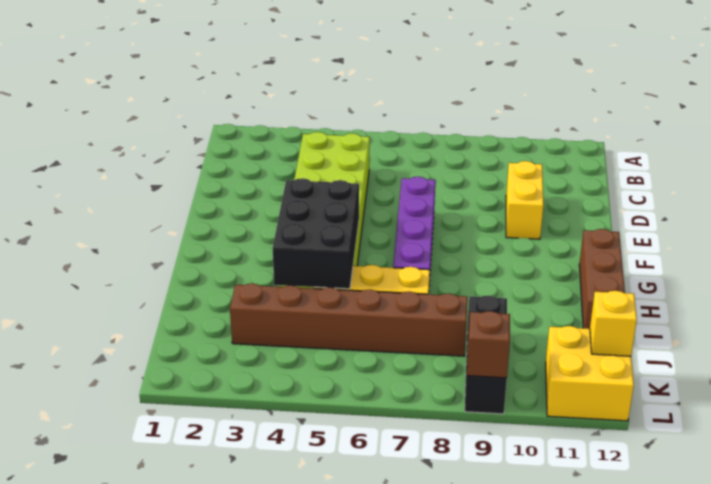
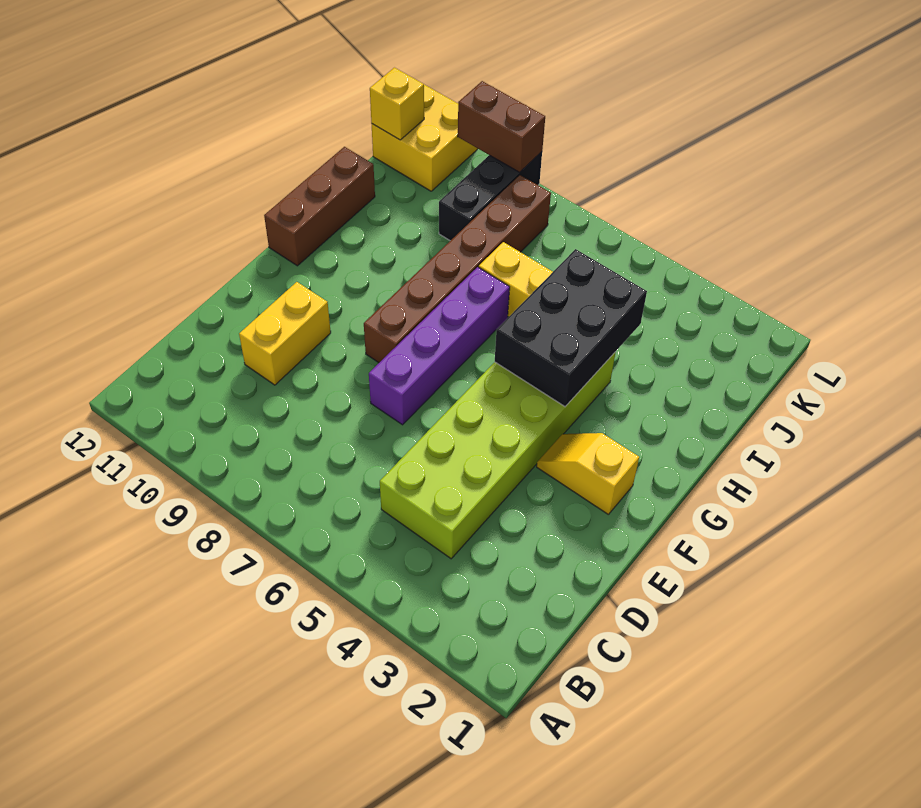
none -> yellow slope F2:F3 level 1 top 2
brown brick J3:J8 level 1 -> brown brick F8:K8 level 1
brown brick L9 level 2 -> brown brick L9:L10 level 2

